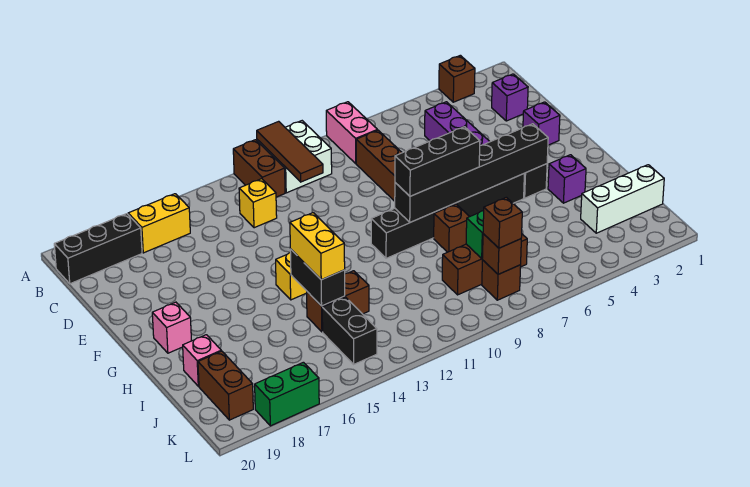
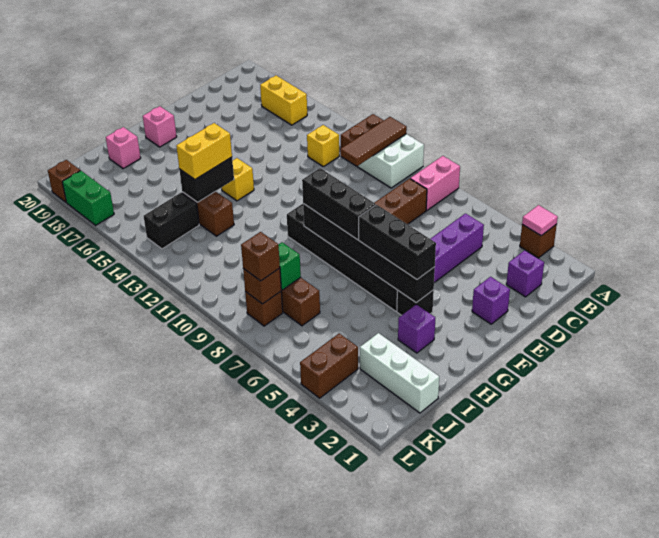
none -> pink tile A3 level 2
black brick B18:B20 level 1 -> black brick G4:G6 level 3
brown brick H8 level 1 -> brown brick L19 level 1
brown brick J19:K19 level 1 -> brown brick K4:L4 level 1

